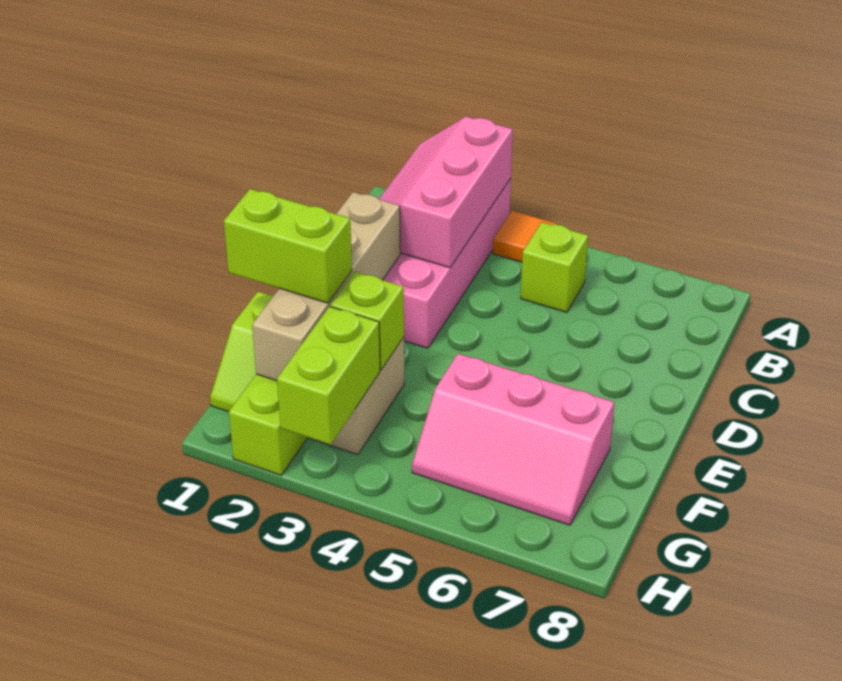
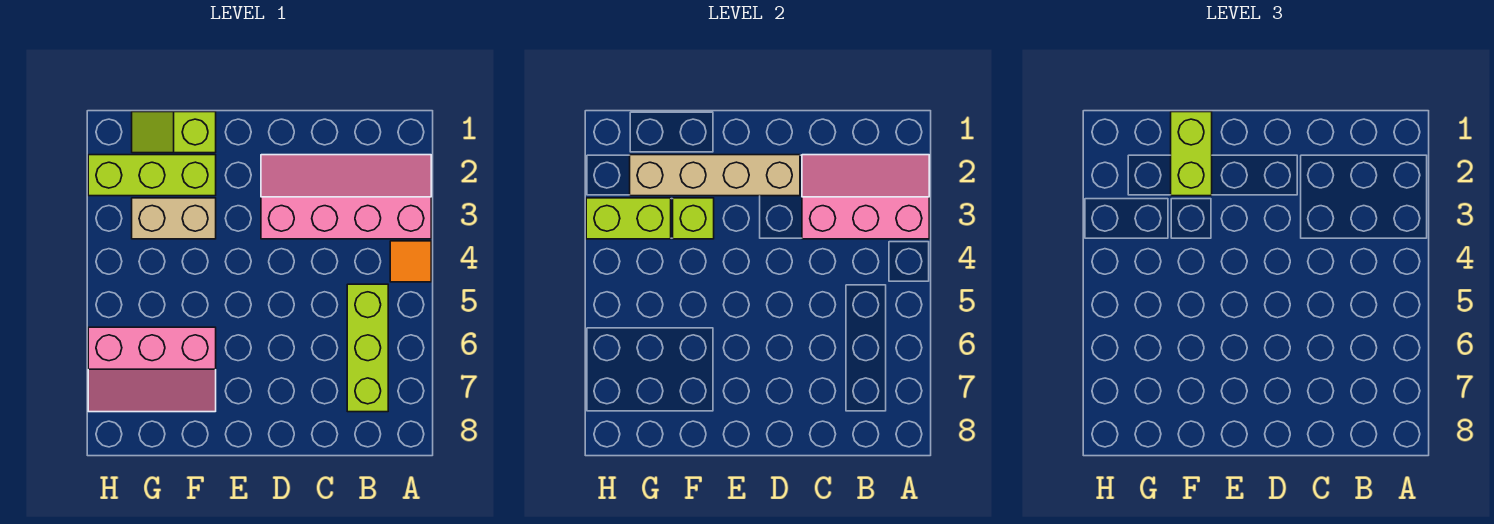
lime brick B5 level 1 -> lime brick B5:B7 level 1
pink slope F5:G7 level 1 top F -> pink slope F6:H7 level 1 top 6

